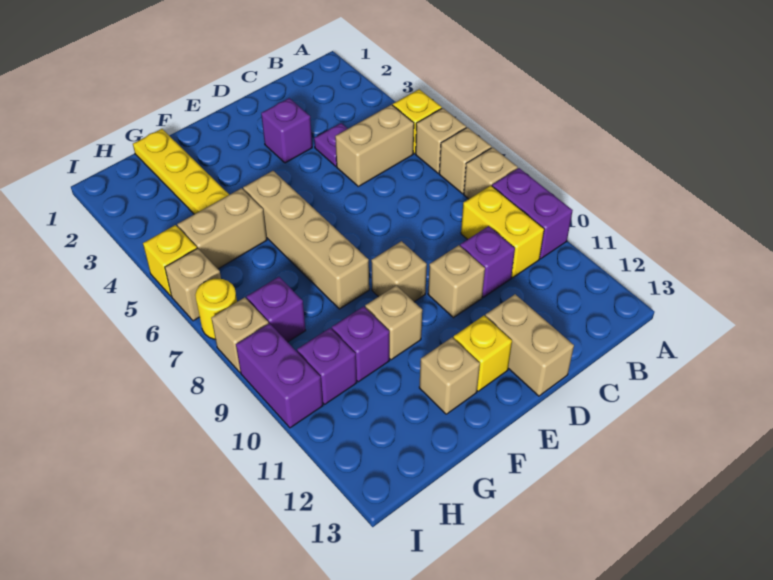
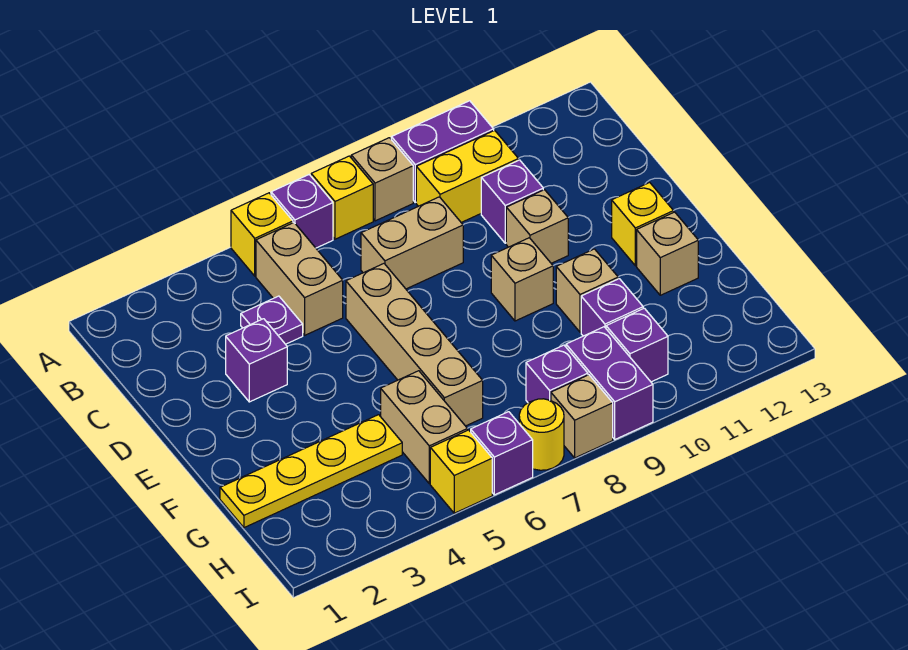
tan brick A6 level 1 -> purple brick A6 level 1
tan brick A7 level 1 -> yellow brick A7 level 1
tan brick D12:D13 level 1 -> tan brick C7:C8 level 1
tan brick F5:F8 level 1 -> tan brick D6:G6 level 1
tan brick I6 level 1 -> purple brick I6 level 1
purple brick I9:I10 level 1 -> purple brick H9:I9 level 1

